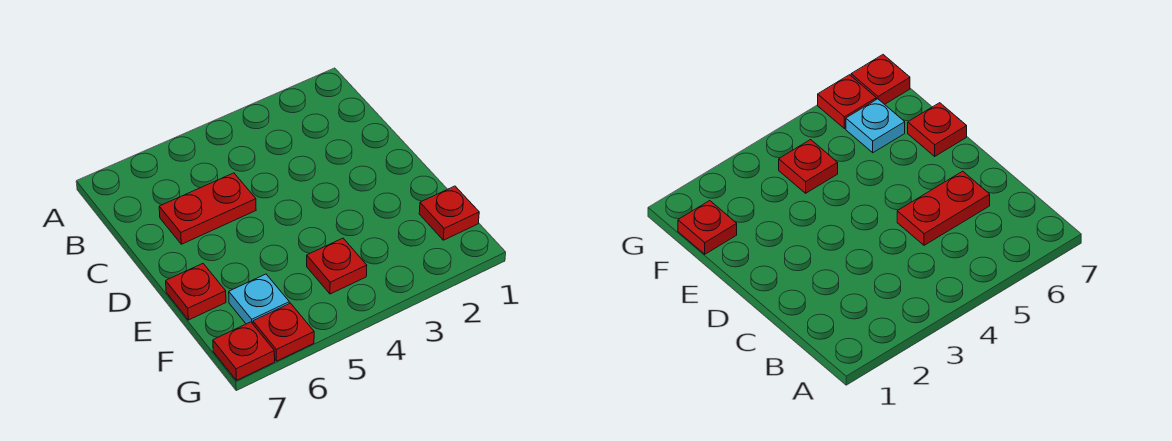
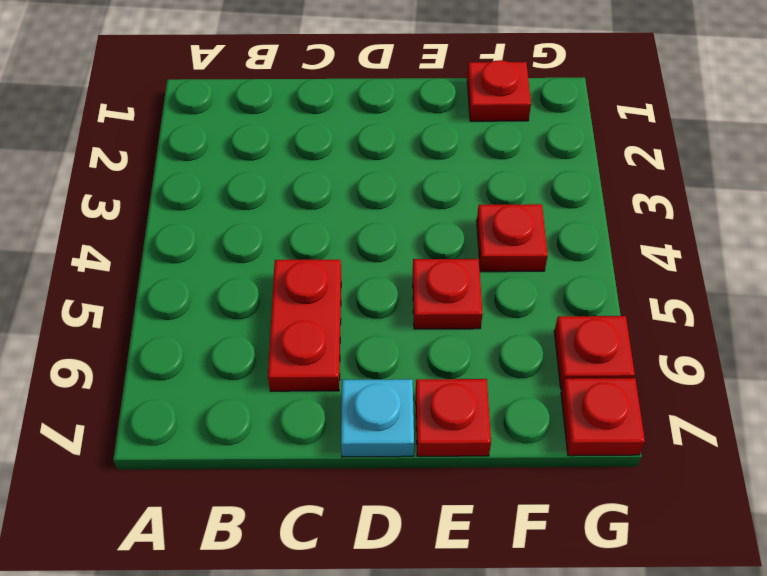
none -> red plate E5 level 1
cyan plate F6 level 1 -> cyan plate D7 level 1

